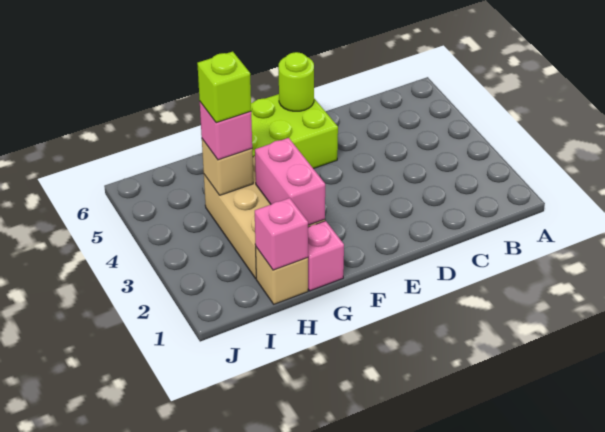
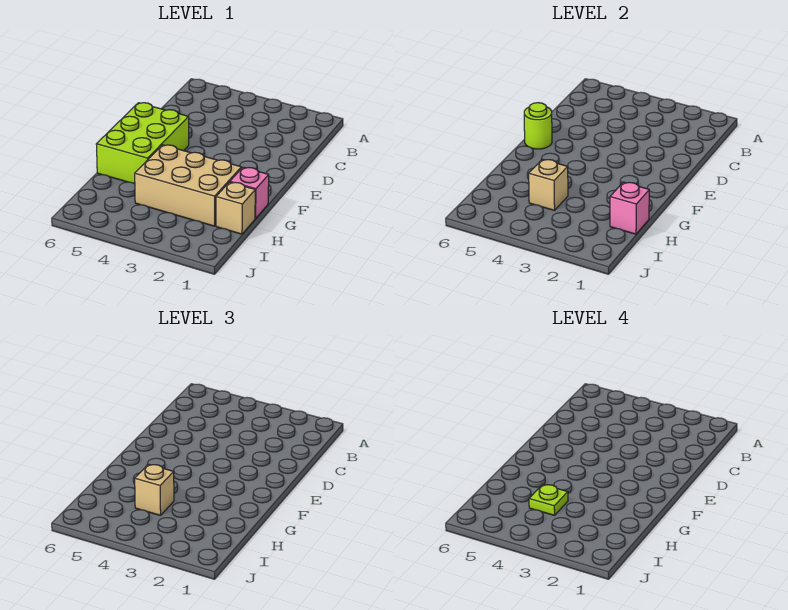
pink brick G2:G3 level 2 -> none
pink brick H4 level 3 -> tan brick H4 level 3
lime brick H4 level 4 -> lime plate H4 level 4

